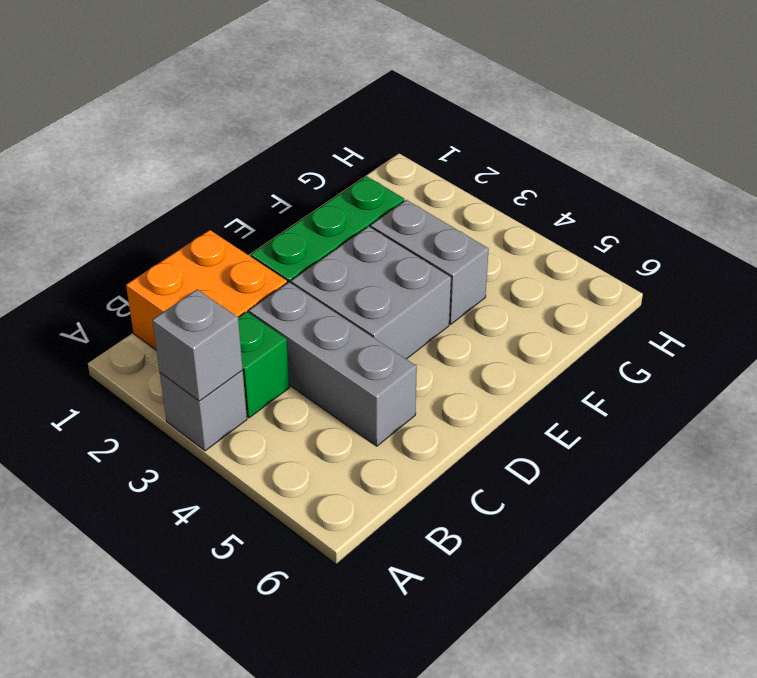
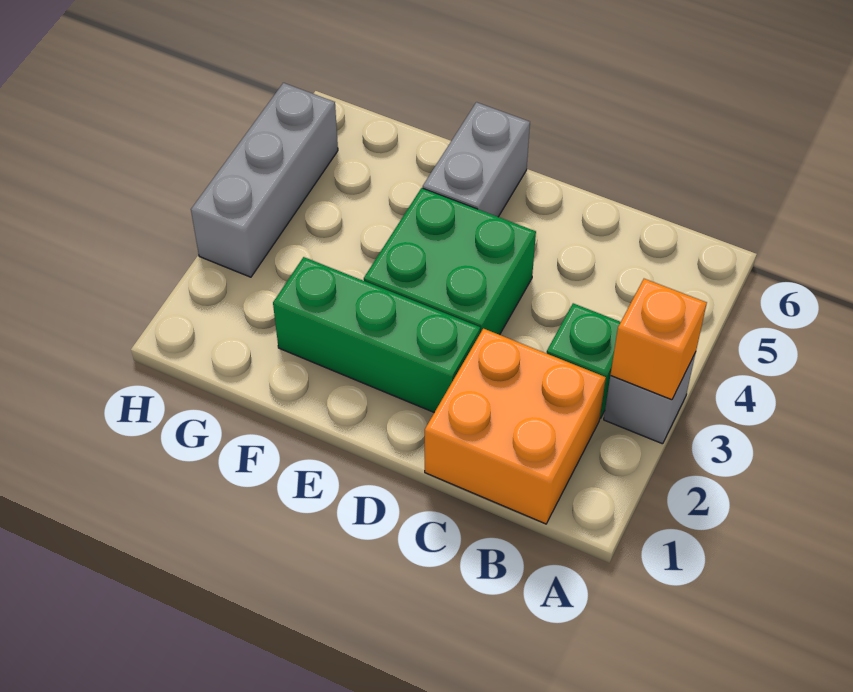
grey brick A3 level 2 -> orange brick A3 level 2
grey brick C3:C5 level 1 -> grey brick H3:H5 level 1
grey brick D3:E4 level 1 -> green brick D3:E4 level 1
grey brick F3:F4 level 1 -> grey brick E5:E6 level 1

